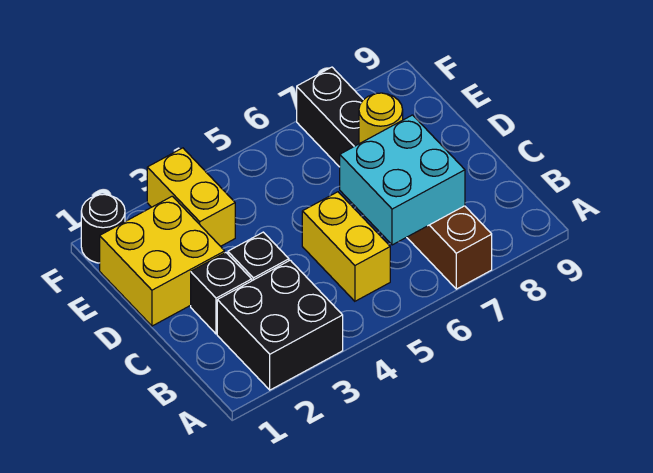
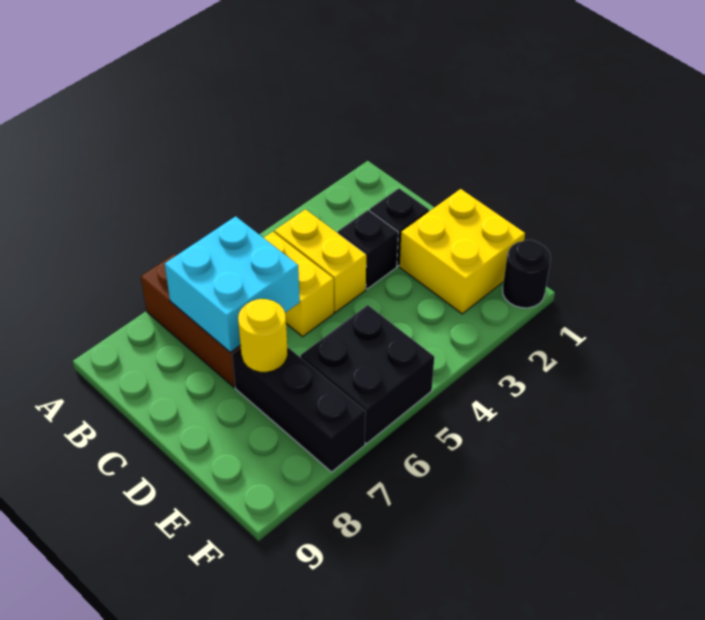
black brick A2:B3 level 1 -> black brick E5:F6 level 1
yellow brick E3:F3 level 1 -> yellow brick B4:C4 level 1

